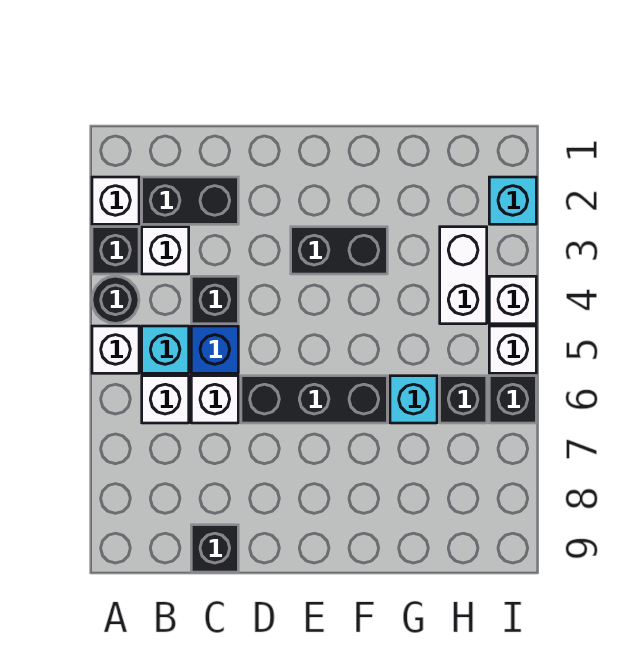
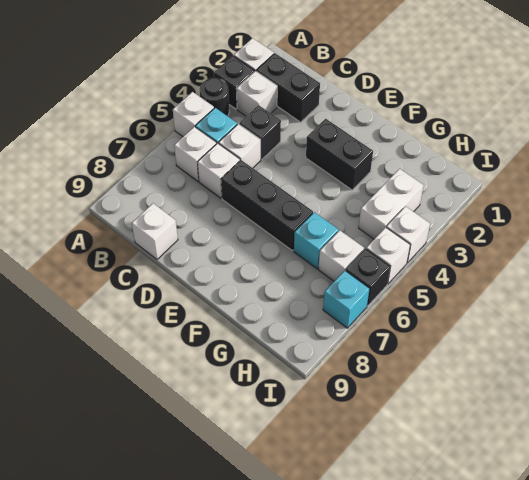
blue brick C5 level 1 -> white brick C5 level 1
black brick C9 level 1 -> white brick C9 level 1
black brick H6 level 1 -> white brick H6 level 1
cyan brick I2 level 1 -> cyan brick I7 level 1

